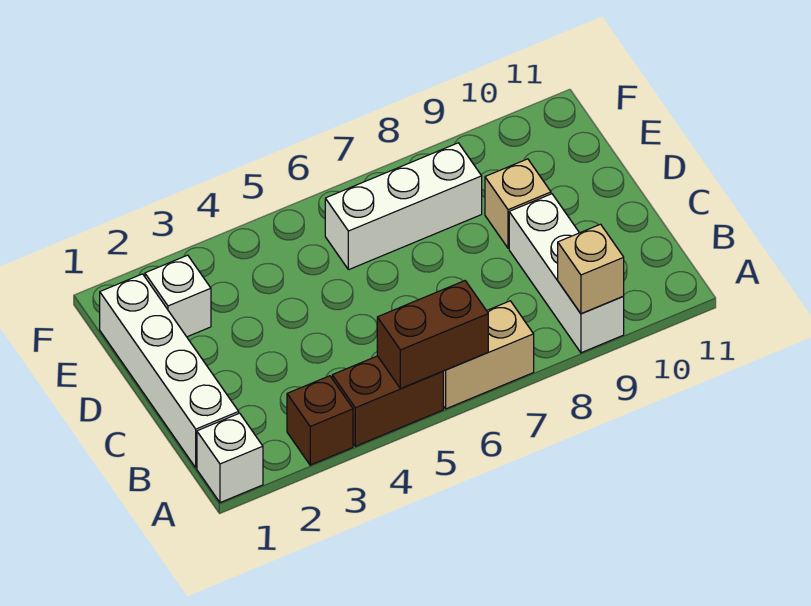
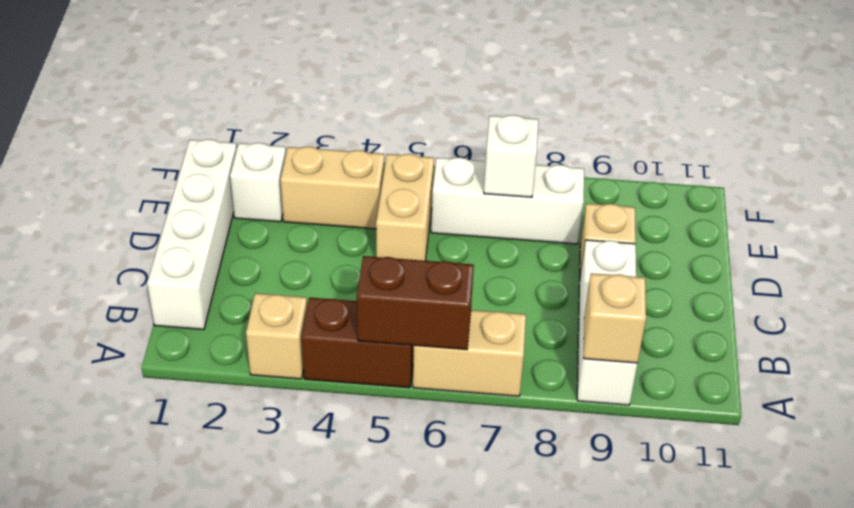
white brick A1 level 1 -> white brick E7 level 2
brown brick A3 level 1 -> tan brick A3 level 1
none -> tan brick D5:E5 level 1
none -> tan brick E3:E4 level 1

